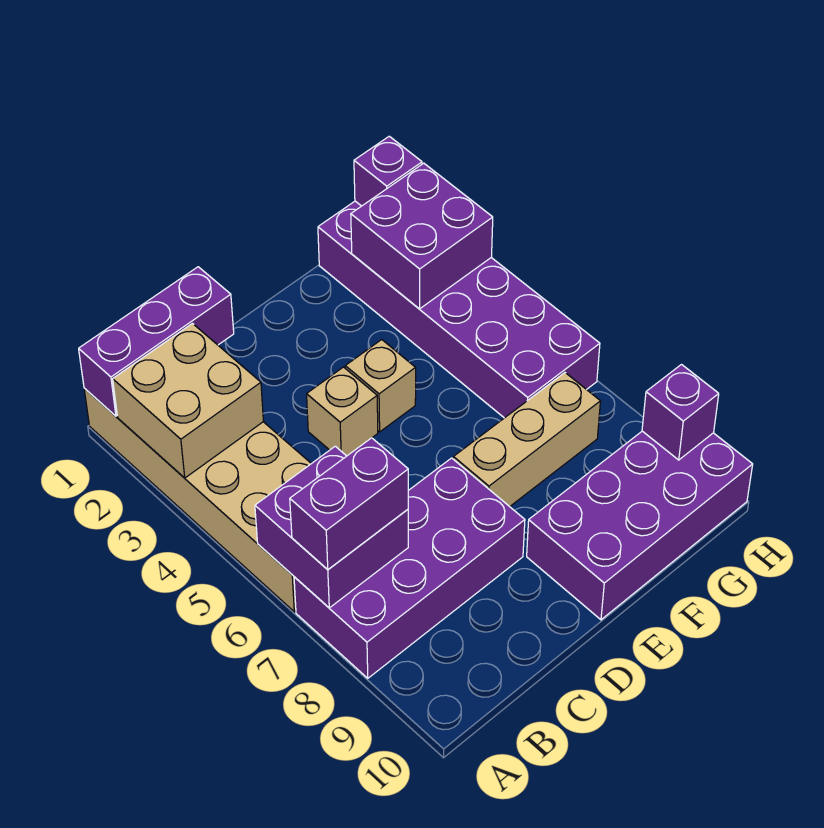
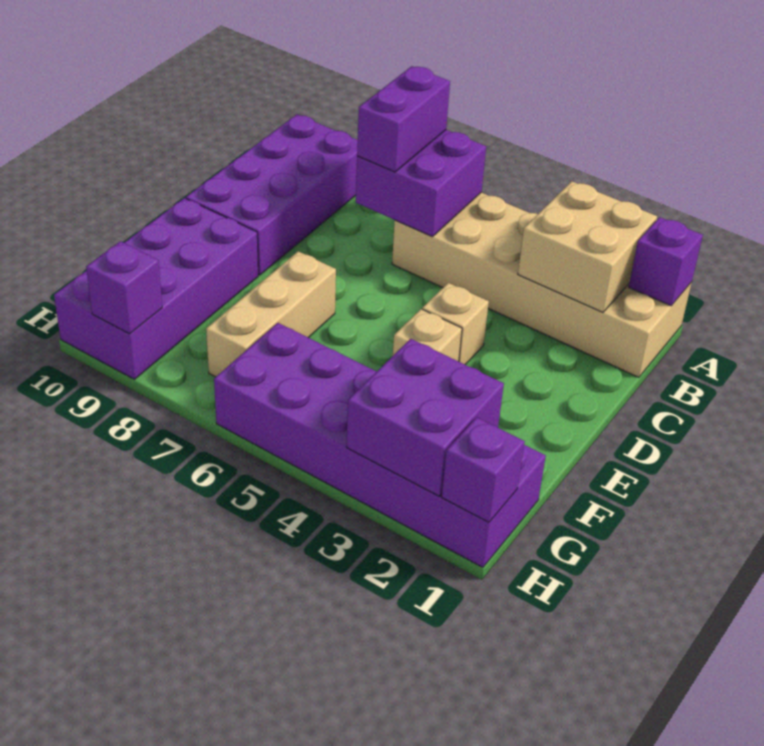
purple brick A1:C1 level 2 -> purple brick A1 level 2
purple brick A7:D8 level 1 -> purple brick A9:D10 level 1

